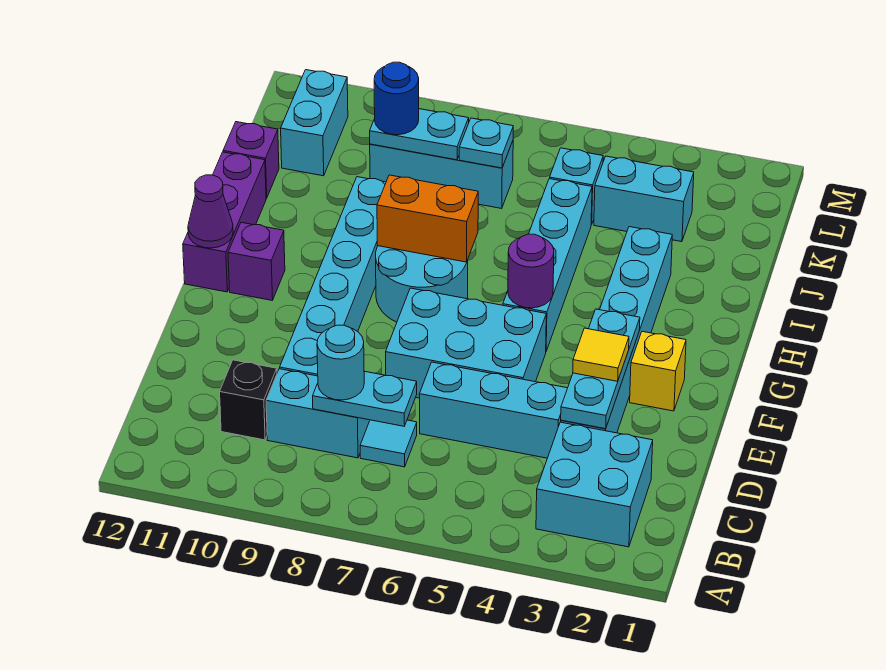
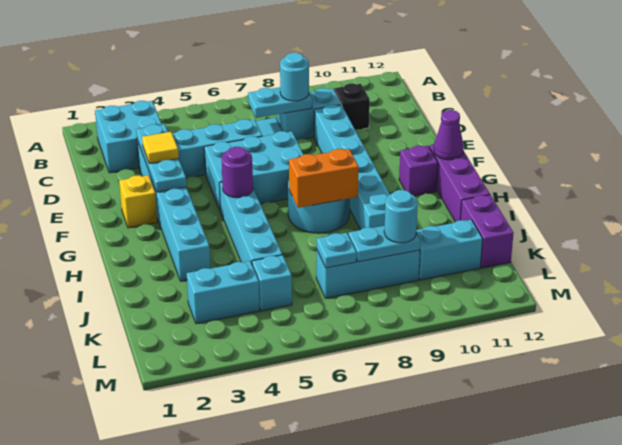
purple brick J12 level 1 -> purple brick J12:K12 level 1
blue round brick K9 level 3 -> cyan round brick K9 level 3
cyan brick K11:L11 level 1 -> cyan brick K10:K11 level 1

